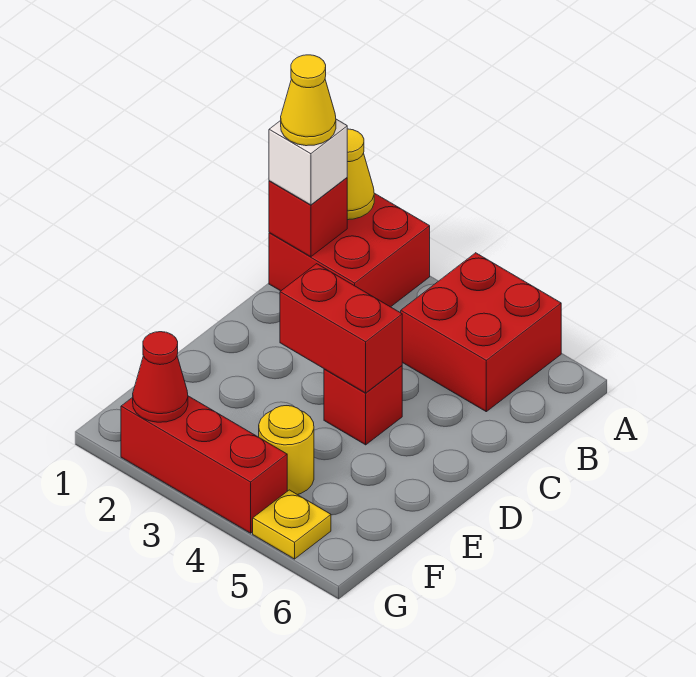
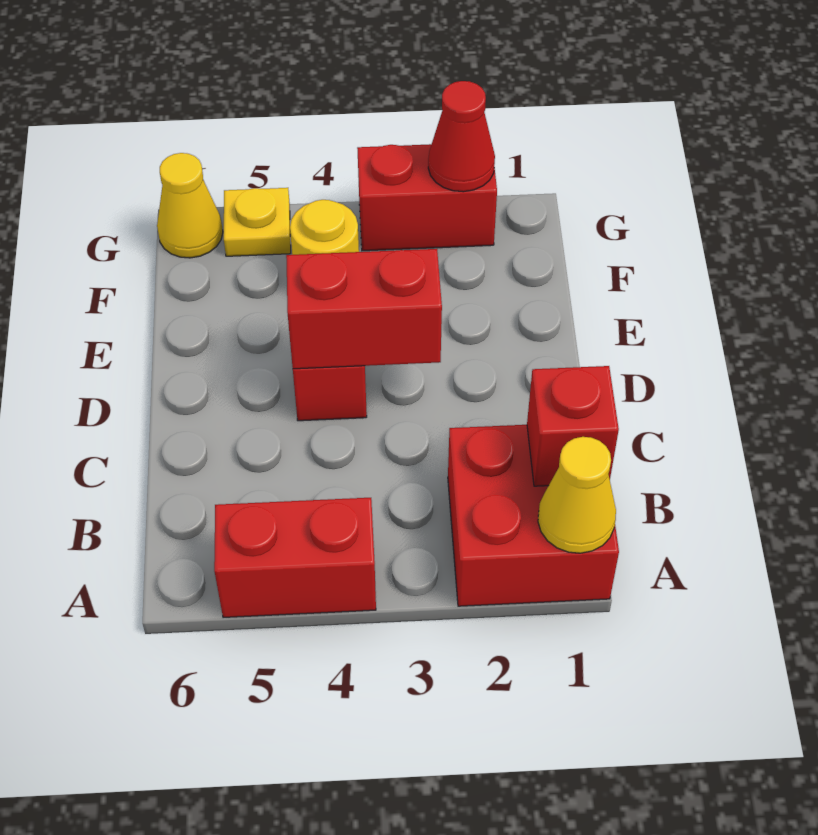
red brick A4:B5 level 1 -> red brick A4:A5 level 1
white brick B1 level 3 -> none
yellow cone B1 level 4 -> yellow cone G6 level 1
red brick G2:G4 level 1 -> red brick G2:G3 level 1

